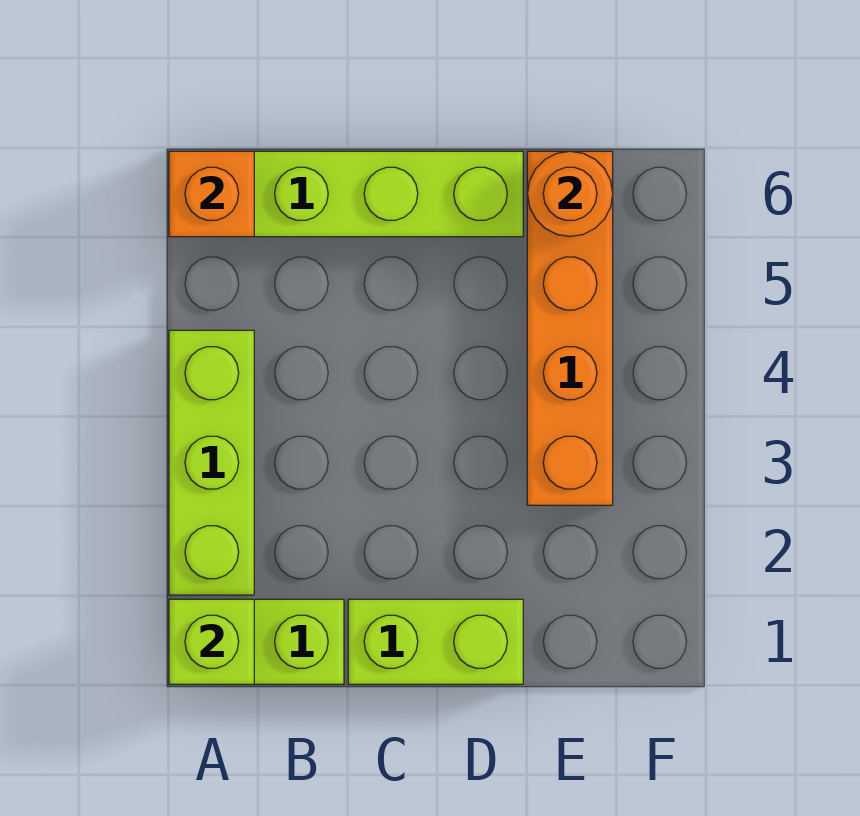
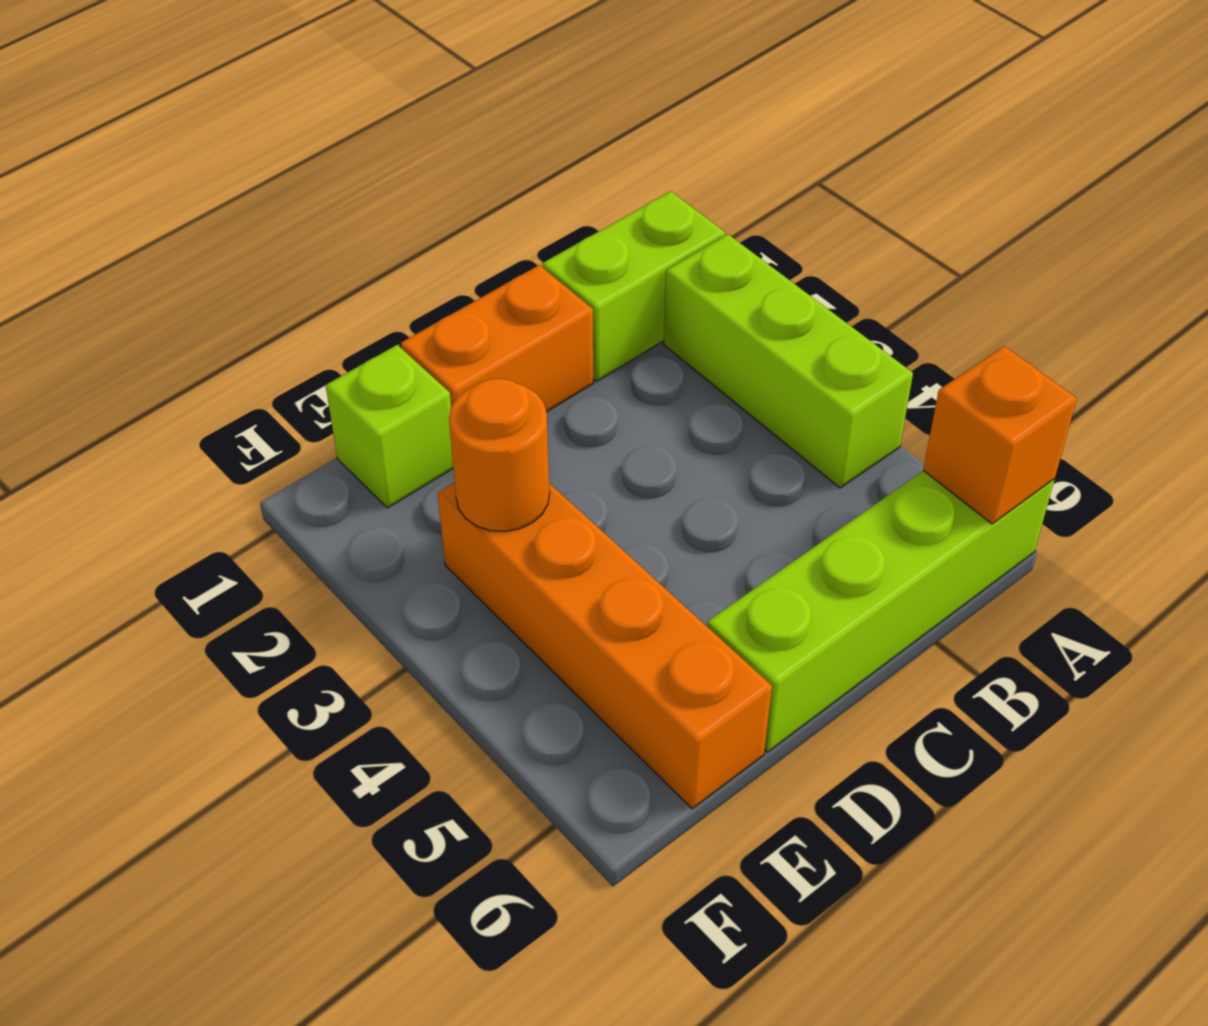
lime brick A1 level 2 -> lime brick E1 level 1
lime brick C1:D1 level 1 -> orange brick C1:D1 level 1
orange round brick E6 level 2 -> orange round brick E3 level 2

